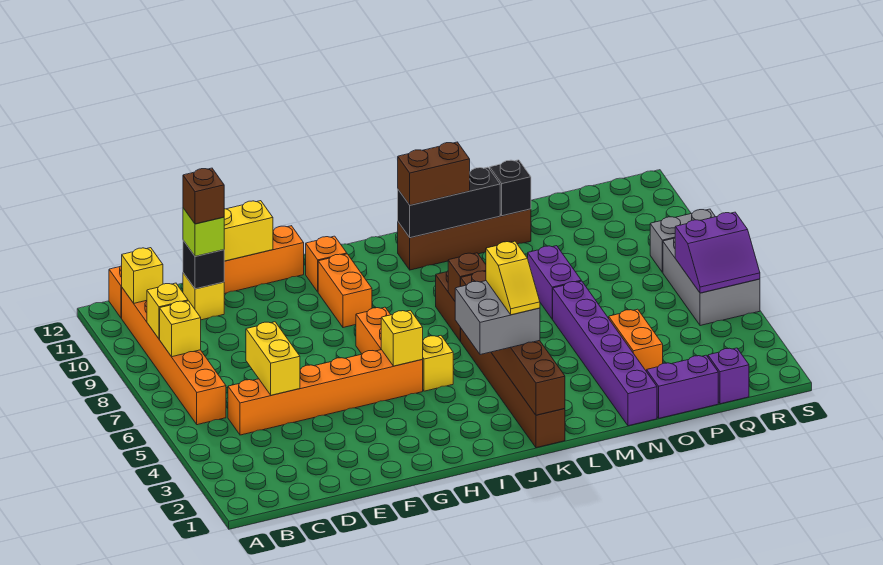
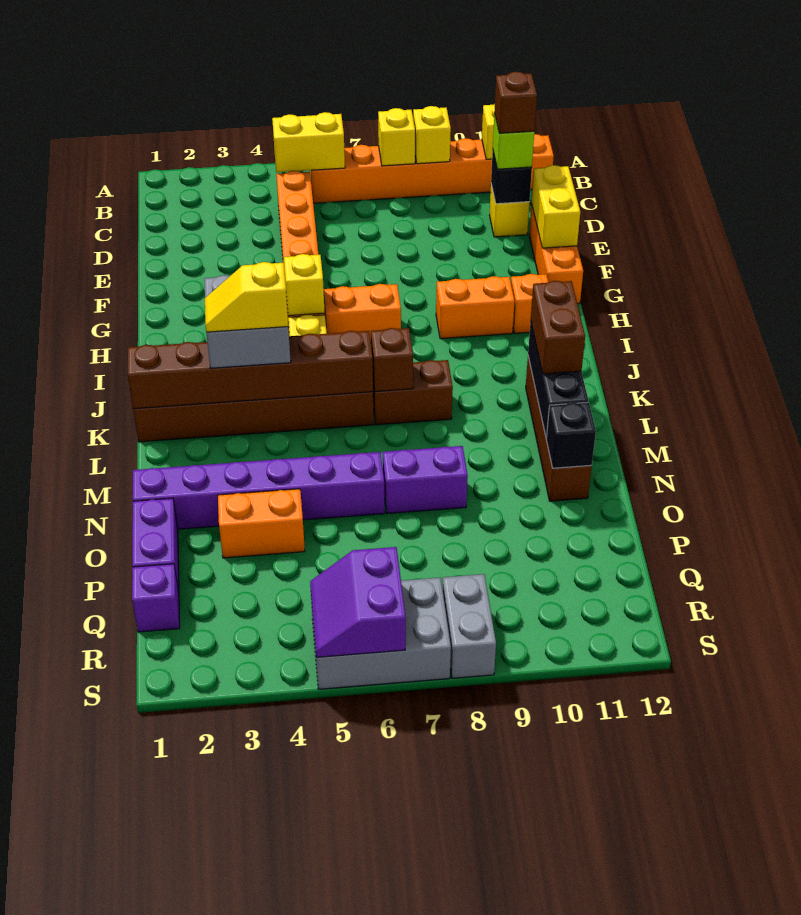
yellow brick D5:D6 level 2 -> yellow brick B5:B6 level 2

